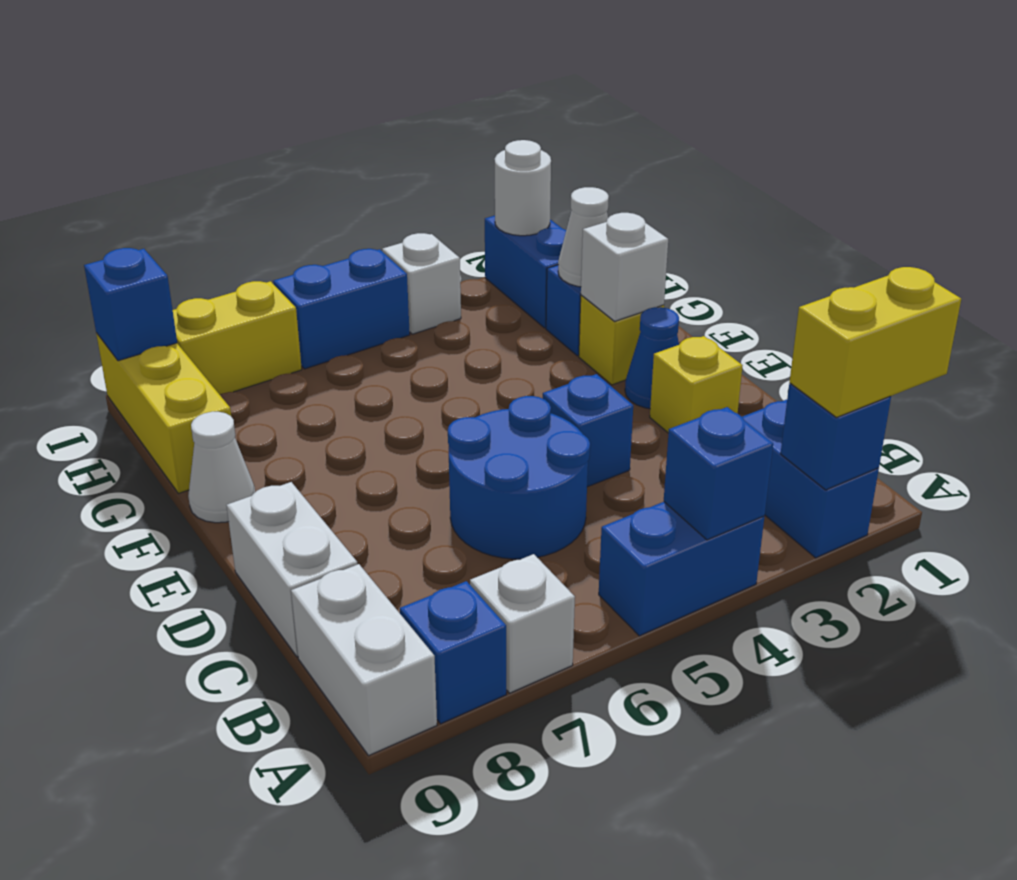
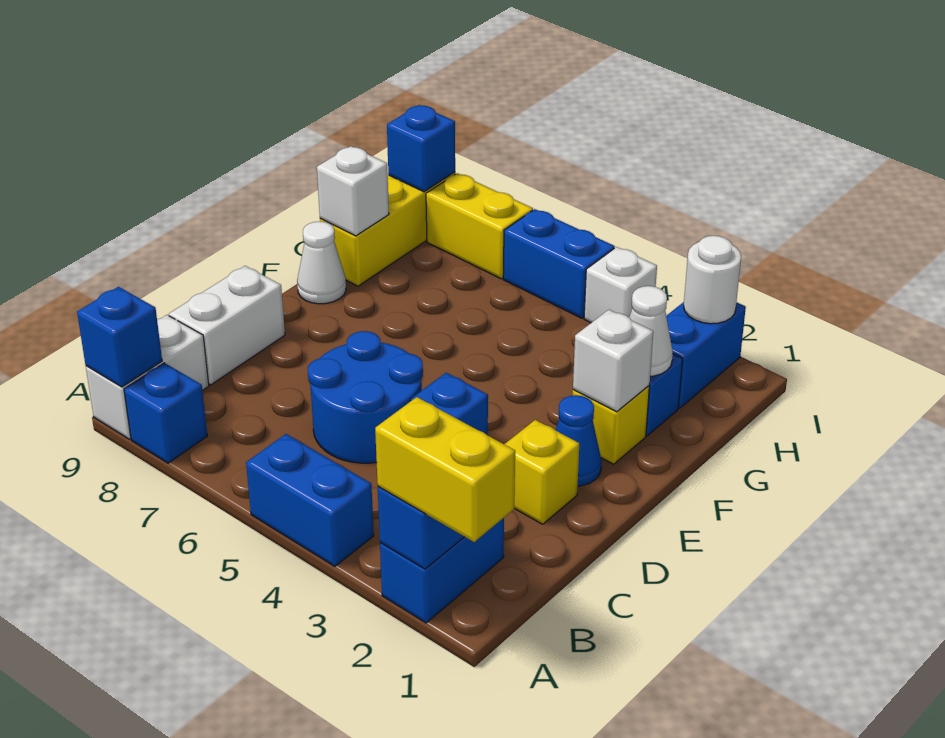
blue brick A4 level 2 -> blue brick A9 level 2
white brick A7 level 1 -> white brick G9 level 2

